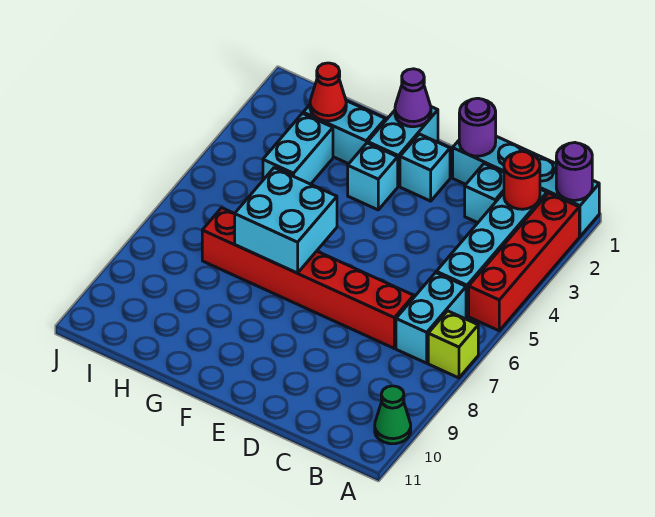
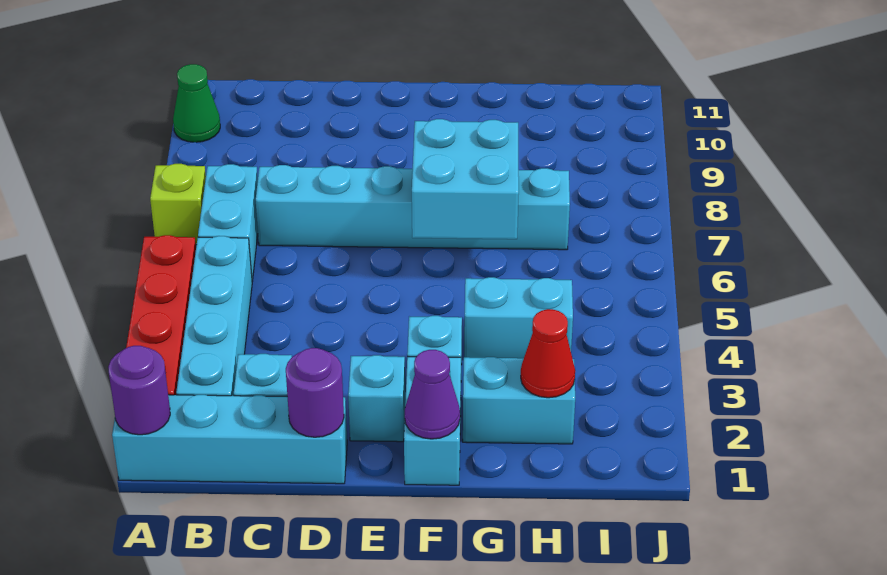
red round brick B2 level 2 -> none
red brick C7:H7 level 1 -> cyan brick C7:H7 level 1
cyan brick H3:H4 level 1 -> cyan brick G4:H4 level 1

